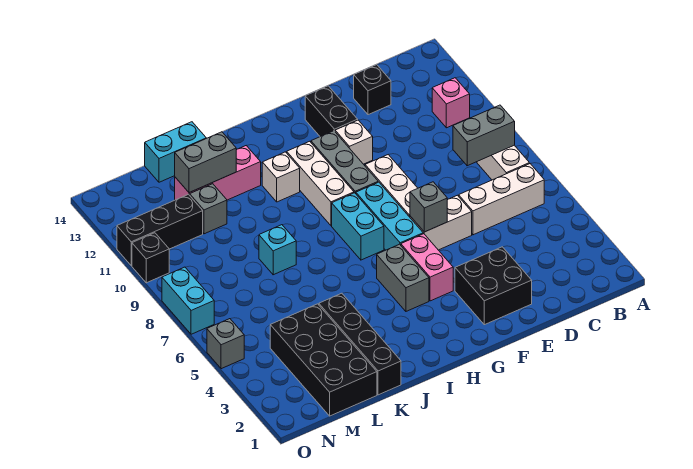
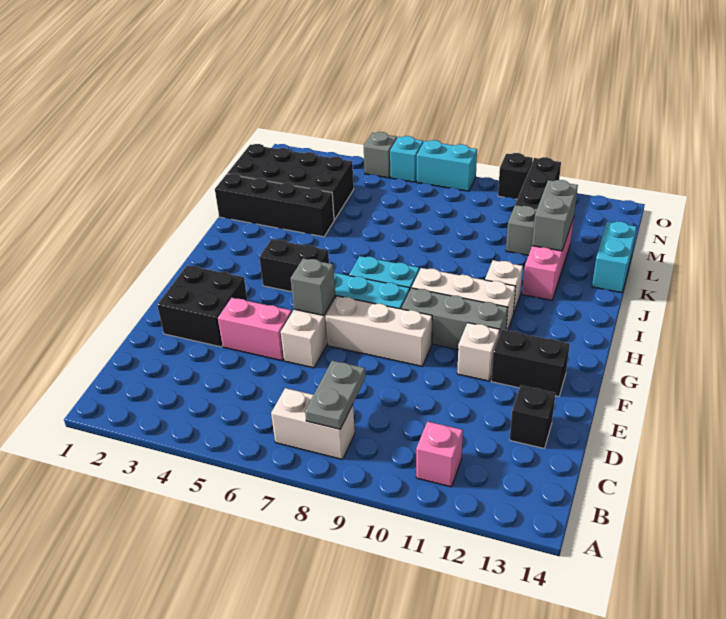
white brick B6:D6 level 1 -> none
grey brick B8:C8 level 2 -> grey plate B8:C8 level 2
pink brick G4:G5 level 1 -> pink brick E4:E5 level 1
grey brick H4:H5 level 1 -> black brick H4:H5 level 1
cyan brick K8 level 1 -> cyan brick O6 level 1

